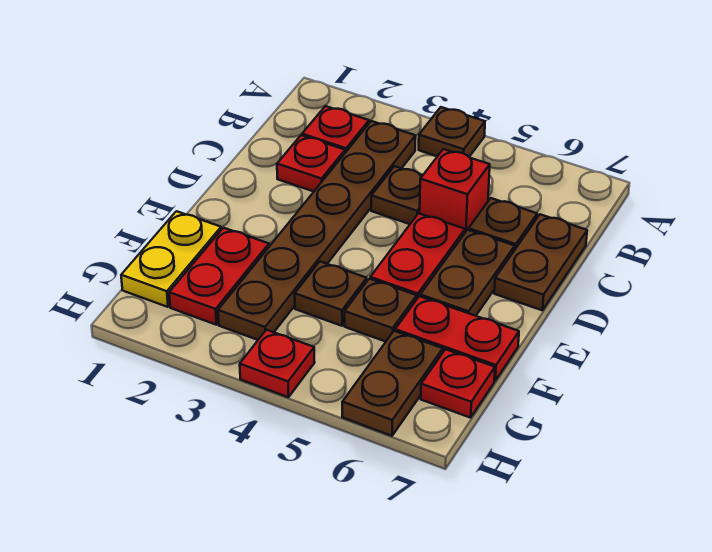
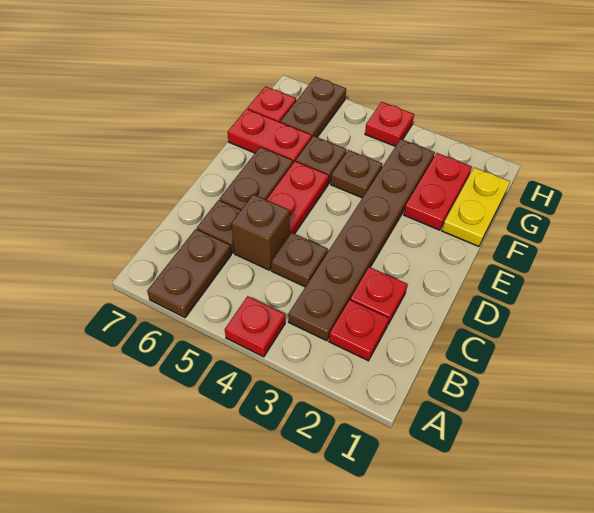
brown plate A4 level 1 -> red plate A4 level 1
red brick C5 level 1 -> brown brick C5 level 1
brown plate C7:D7 level 1 -> brown plate A6:B6 level 1

